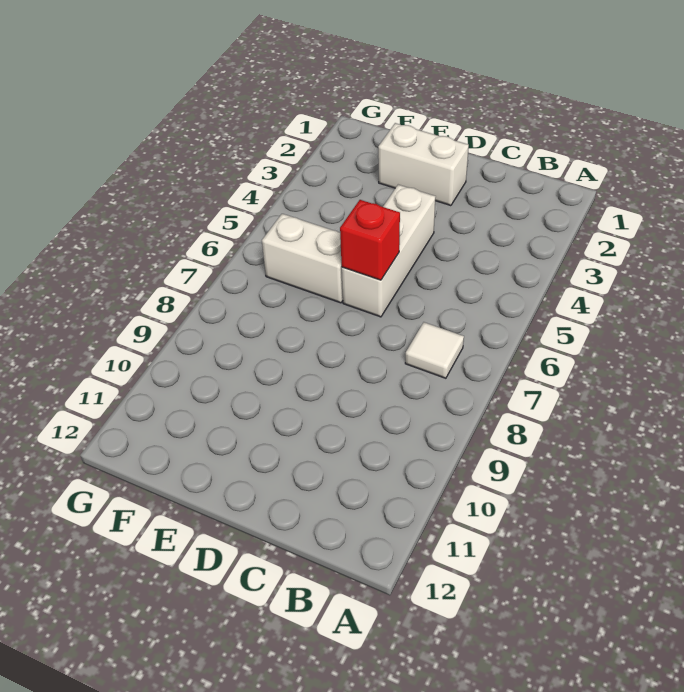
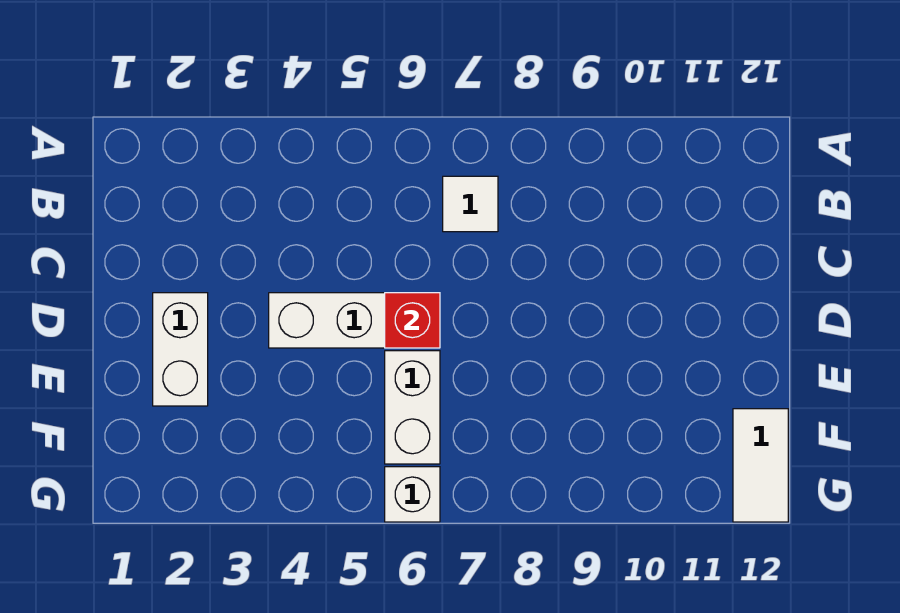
none -> white tile F12:G12 level 1
none -> white brick G6 level 1

